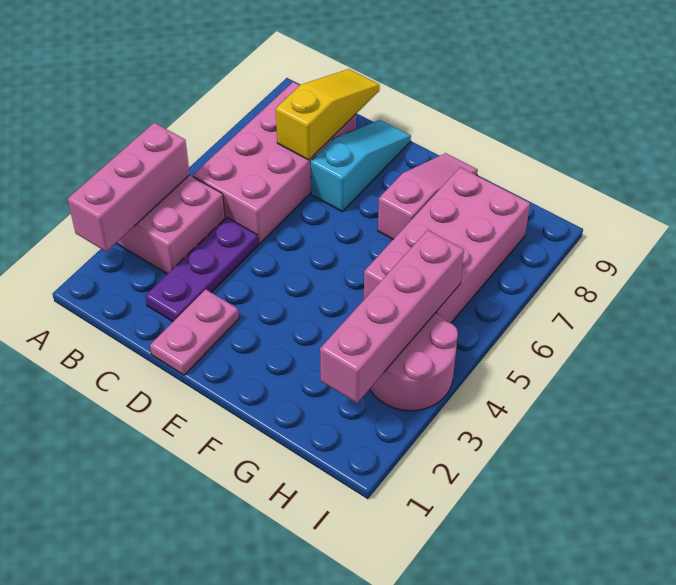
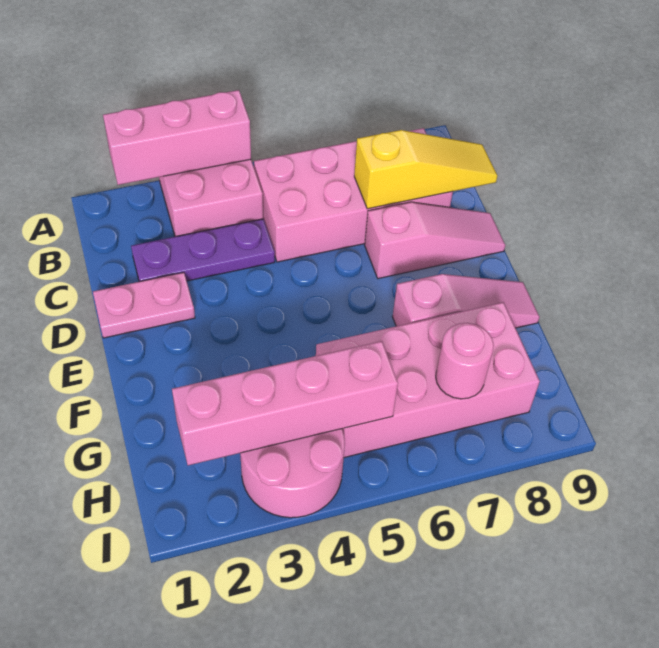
cyan slope D7:D9 level 1 top 7 -> pink slope D7:D9 level 1 top 7
none -> pink round brick H7 level 2

